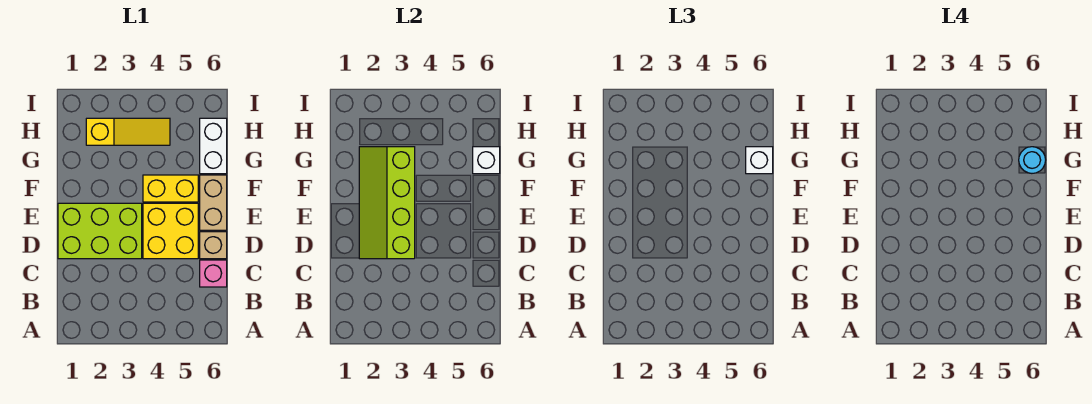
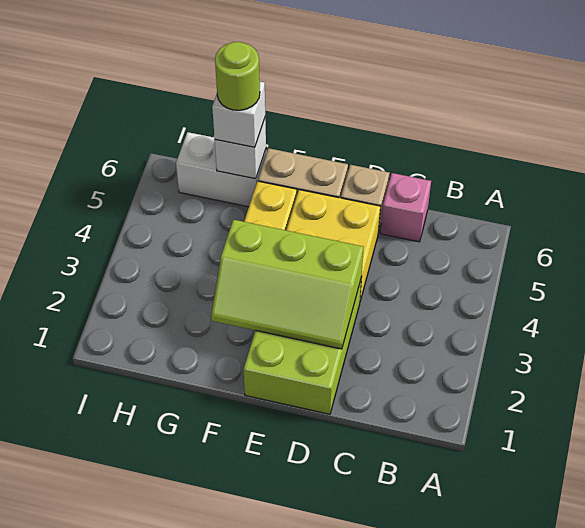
lime slope D2:G3 level 2 top 3 -> lime slope D2:F3 level 2 top 3
cyan round brick G6 level 4 -> lime round brick G6 level 4
yellow slope H2:H4 level 1 top 2 -> none

